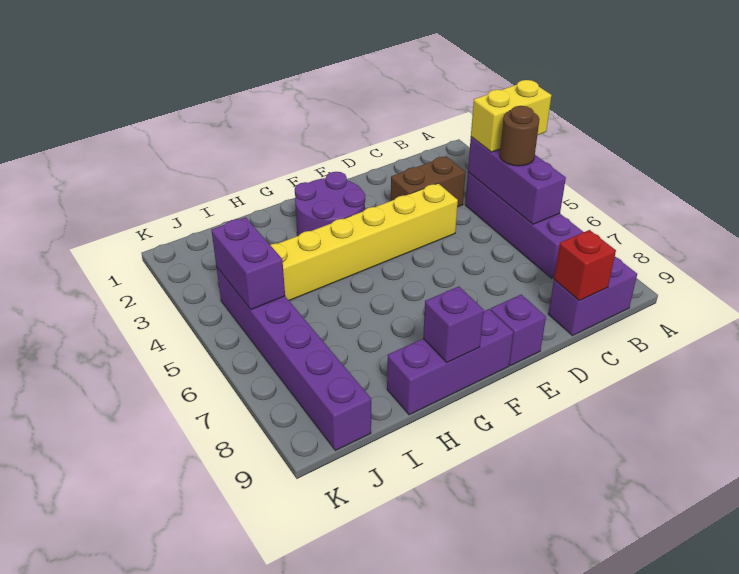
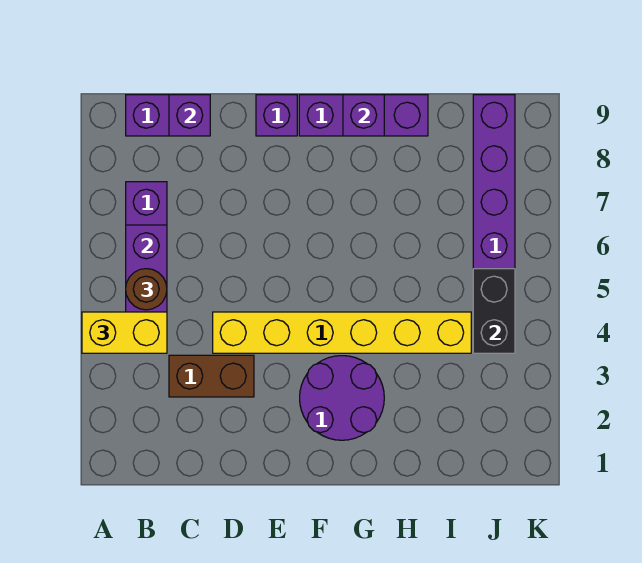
red brick C9 level 2 -> purple brick C9 level 2
purple brick J4:J5 level 2 -> black brick J4:J5 level 2

